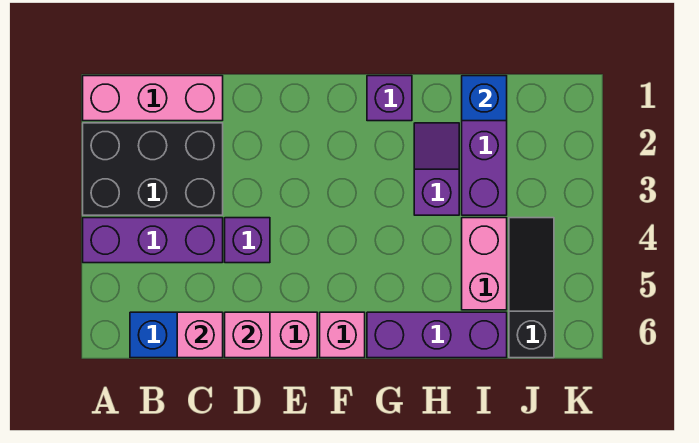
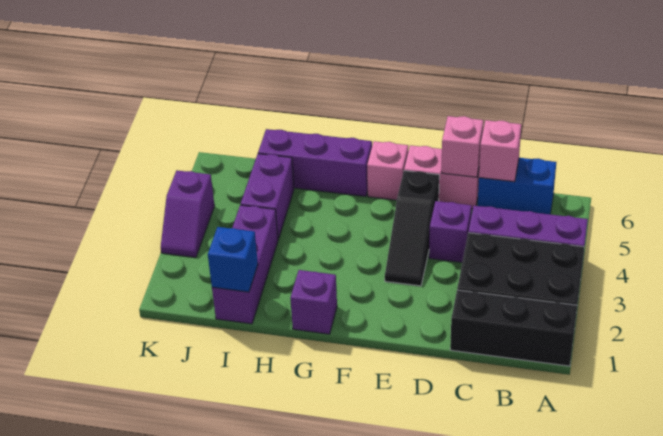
pink brick A1:C1 level 1 -> black brick A1:C1 level 1
purple slope H2:H3 level 1 top 3 -> purple slope K3:K4 level 1 top 4
pink brick I4:I5 level 1 -> purple brick I4:I5 level 1
black slope J4:J6 level 1 top 6 -> black slope E3:E5 level 1 top 5

